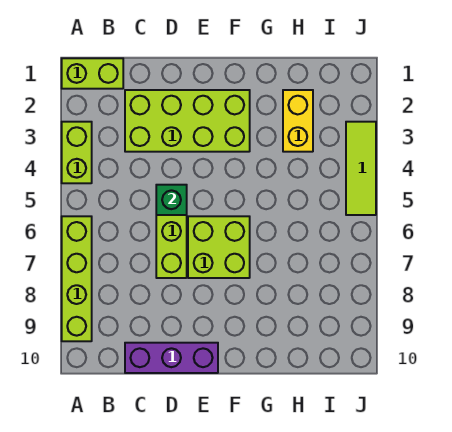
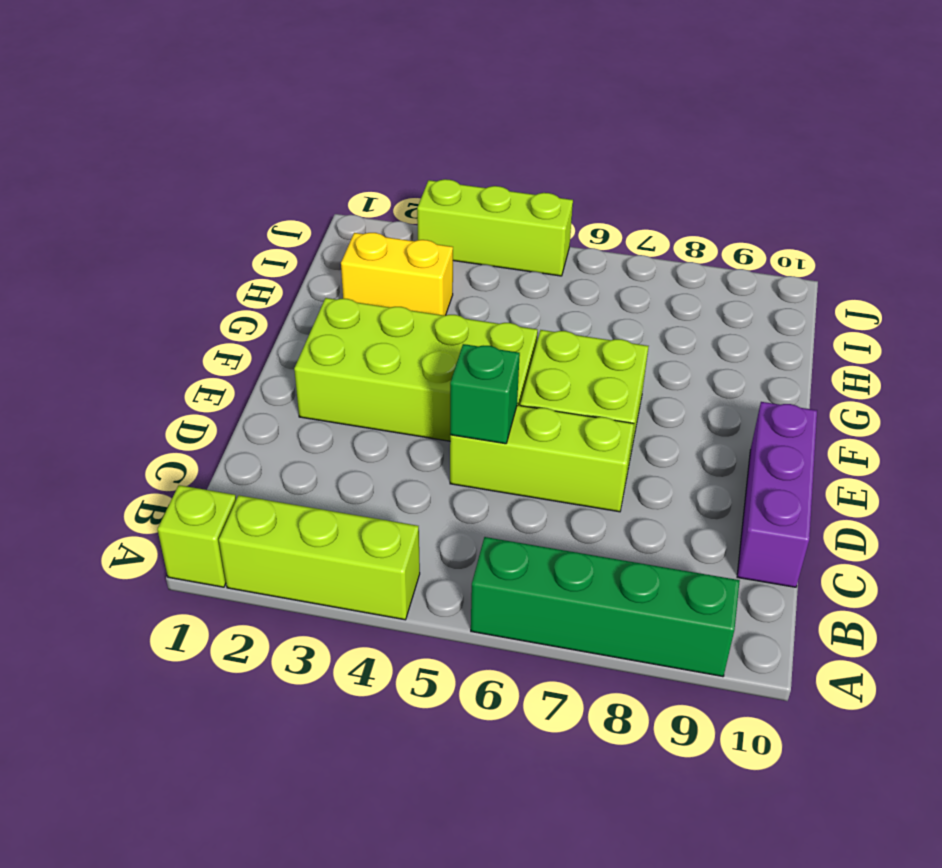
lime brick A1:B1 level 1 -> lime brick A1 level 1
lime brick A3:A4 level 1 -> lime brick A2:A4 level 1
lime brick A6:A9 level 1 -> green brick A6:A9 level 1
lime brick C2:F3 level 1 -> lime brick E2:F5 level 1
lime tile J3:J5 level 1 -> lime brick J3:J5 level 1

